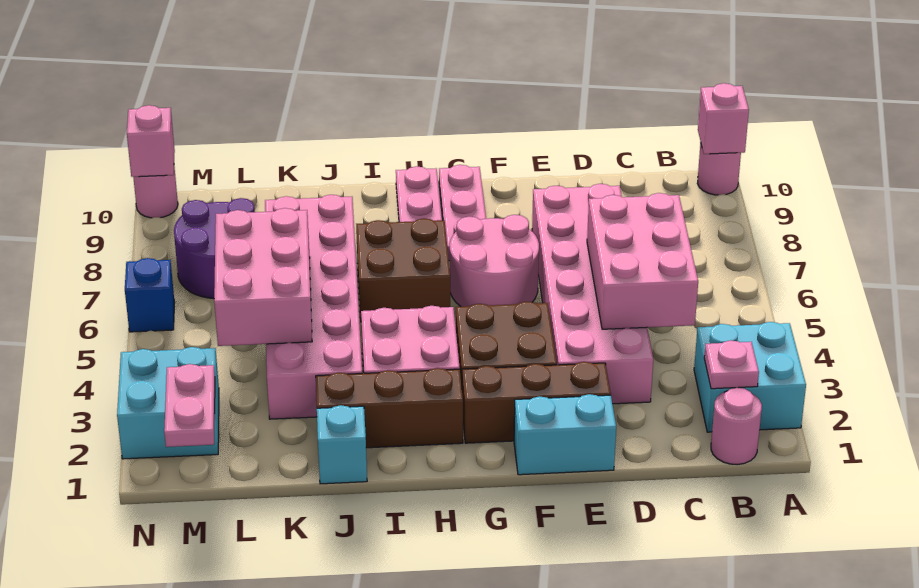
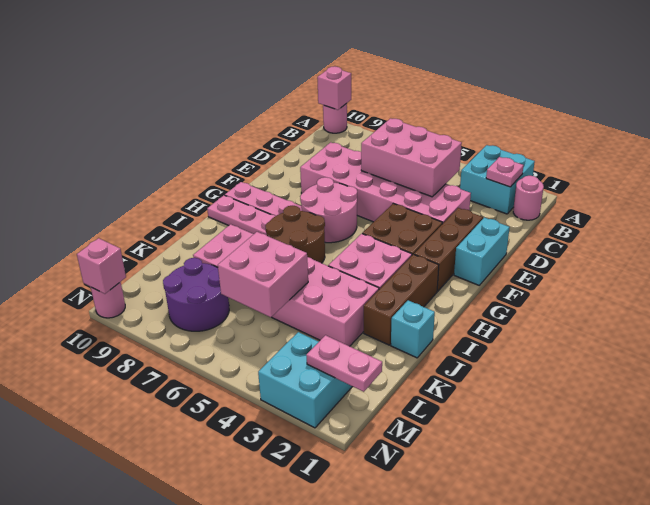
brown brick H6:I7 level 1 -> brown round brick H6:I7 level 1
pink brick K4:L6 level 2 -> pink brick K5:L6 level 2
blue brick N6 level 1 -> none

